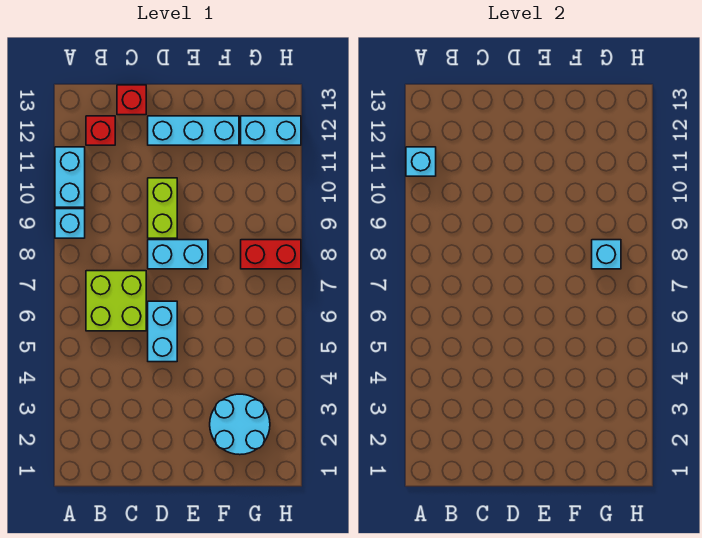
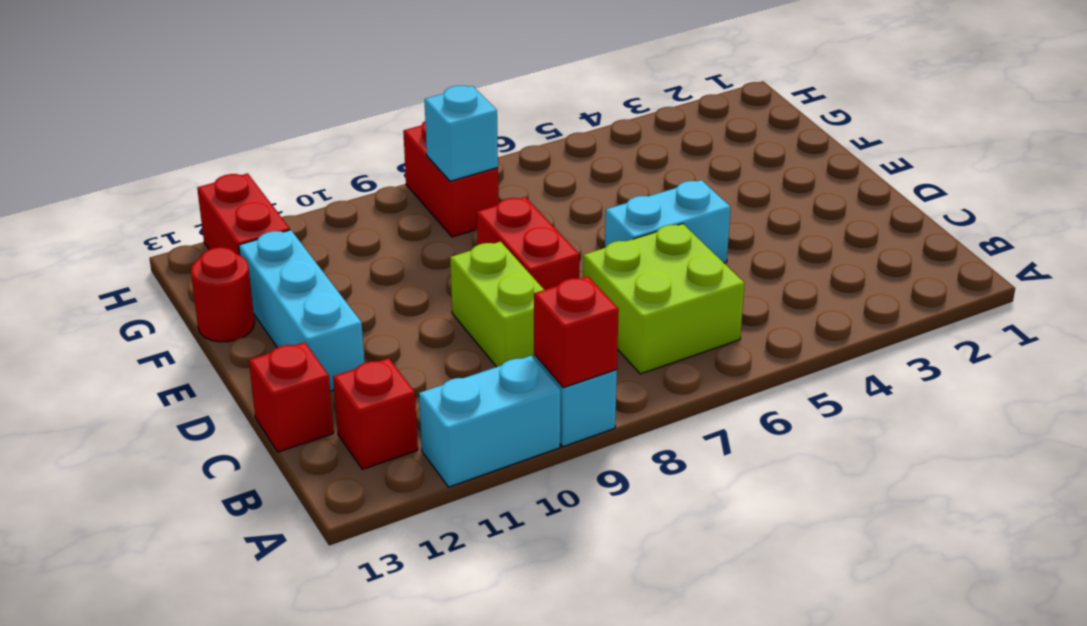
none -> red brick A9 level 2
cyan brick A11 level 2 -> none
cyan brick D8:E8 level 1 -> red brick D8:E8 level 1
lime brick D9:D10 level 1 -> lime brick C9:D9 level 1
cyan round brick F2:G3 level 1 -> none
none -> red round brick F13 level 1
cyan brick G12:H12 level 1 -> red brick G12:H12 level 1

